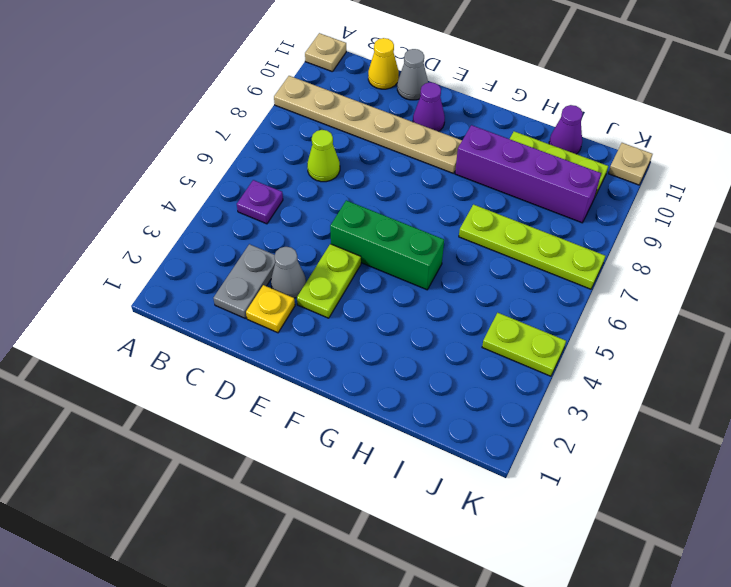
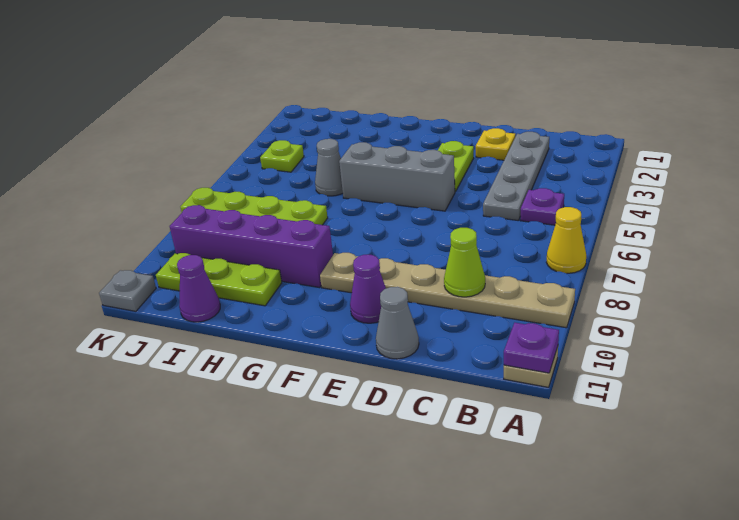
none -> purple plate A11 level 2
grey plate C2:C3 level 1 -> grey plate C2:C5 level 1
lime cone C7 level 1 -> lime cone C9 level 2
yellow cone C11 level 1 -> yellow cone A7 level 1
grey cone D3 level 1 -> grey cone H5 level 1
green brick E5:G5 level 1 -> grey brick E5:G5 level 1
lime plate J4:K4 level 1 -> lime plate J4 level 1
tan plate K11 level 1 -> grey plate K11 level 1

